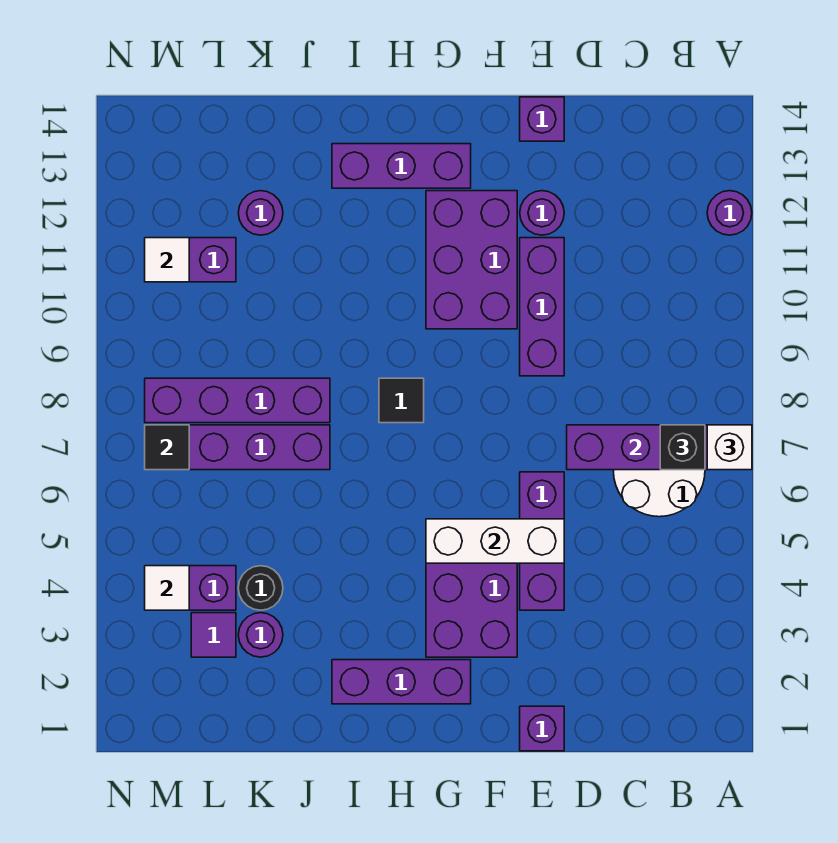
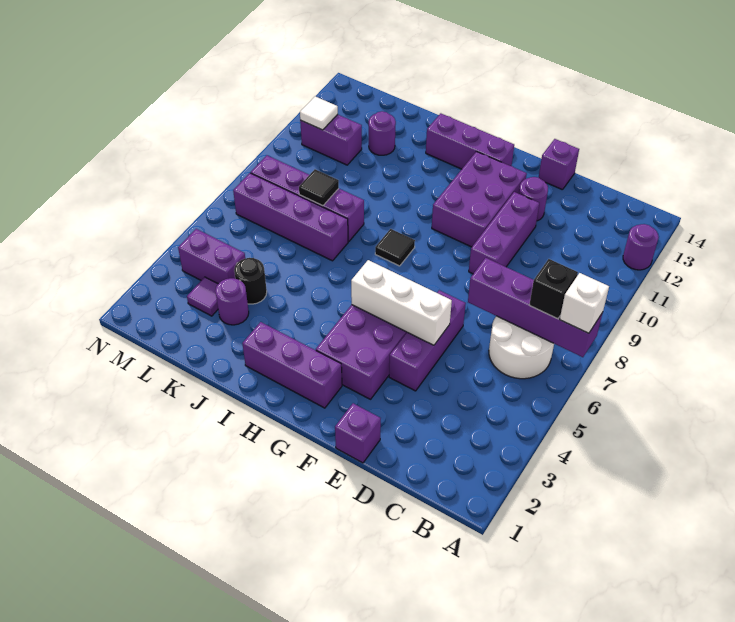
white tile M4 level 2 -> none
black tile M7 level 2 -> black tile K8 level 2

